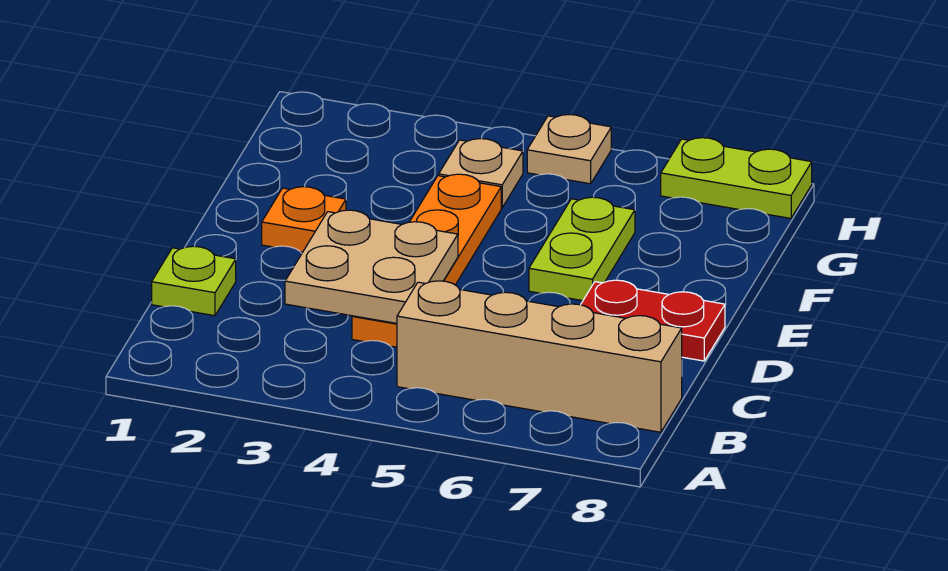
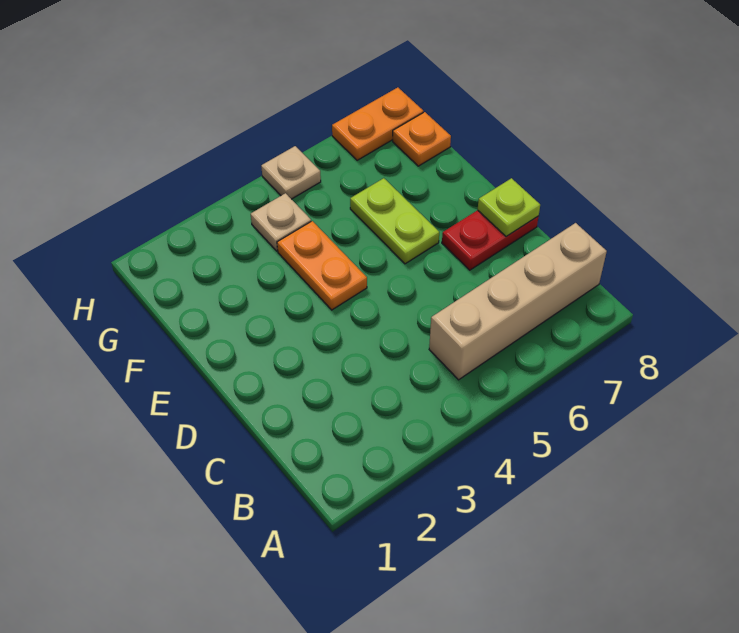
lime plate C1 level 1 -> lime plate D8 level 2
tan plate C3:D4 level 2 -> none
orange plate C4:F4 level 1 -> orange plate E4:F4 level 1
orange plate E2 level 1 -> orange plate G8 level 1
lime plate H7:H8 level 1 -> orange plate H7:H8 level 1

